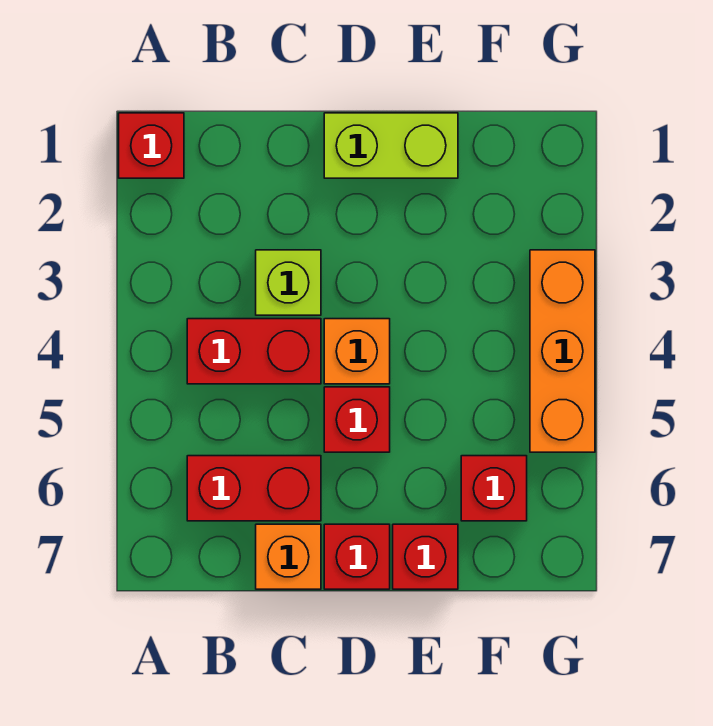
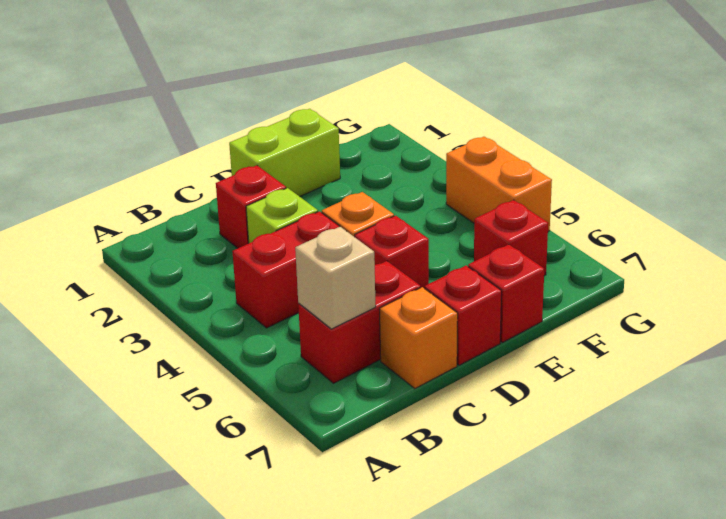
red brick A1 level 1 -> red brick C2 level 1
none -> tan brick B6 level 2
orange brick G3:G5 level 1 -> orange brick G4:G5 level 1

